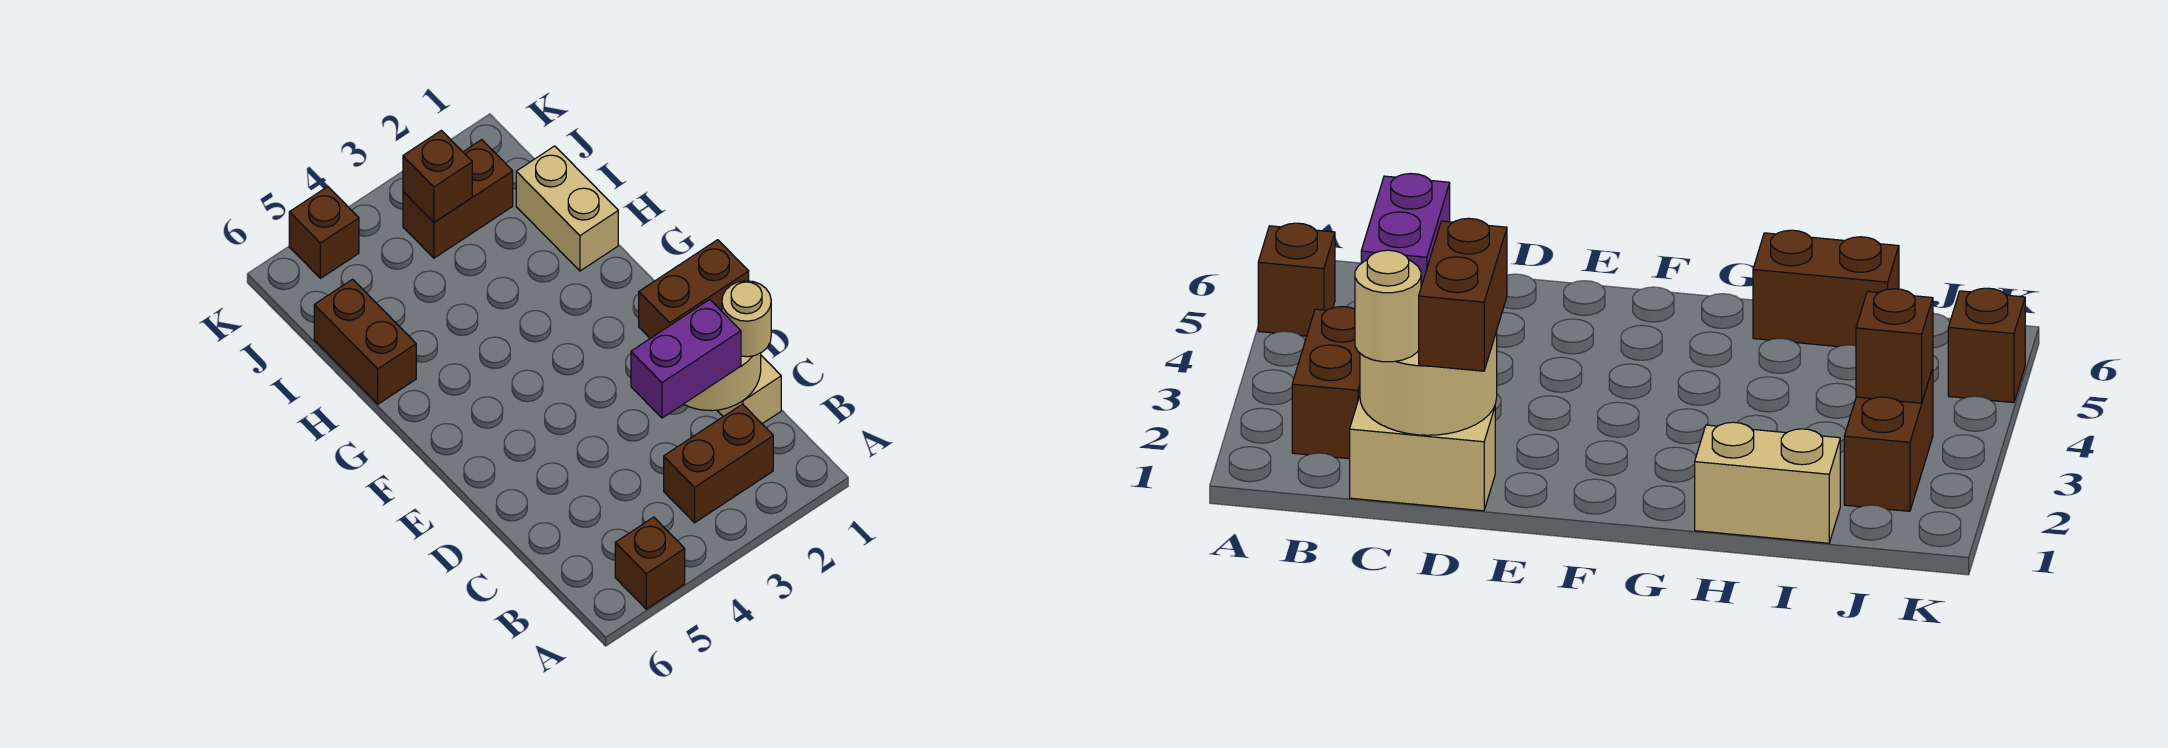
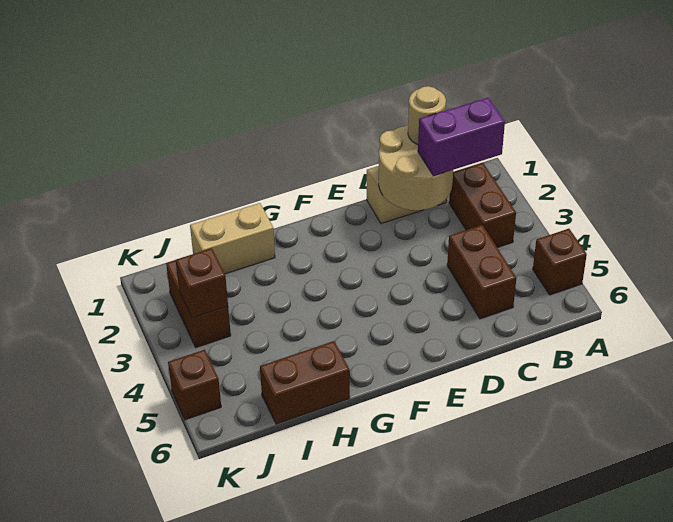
purple brick C2:C3 level 3 -> purple brick B2:C2 level 3
brown brick D1:D2 level 3 -> brown brick C4:C5 level 1

